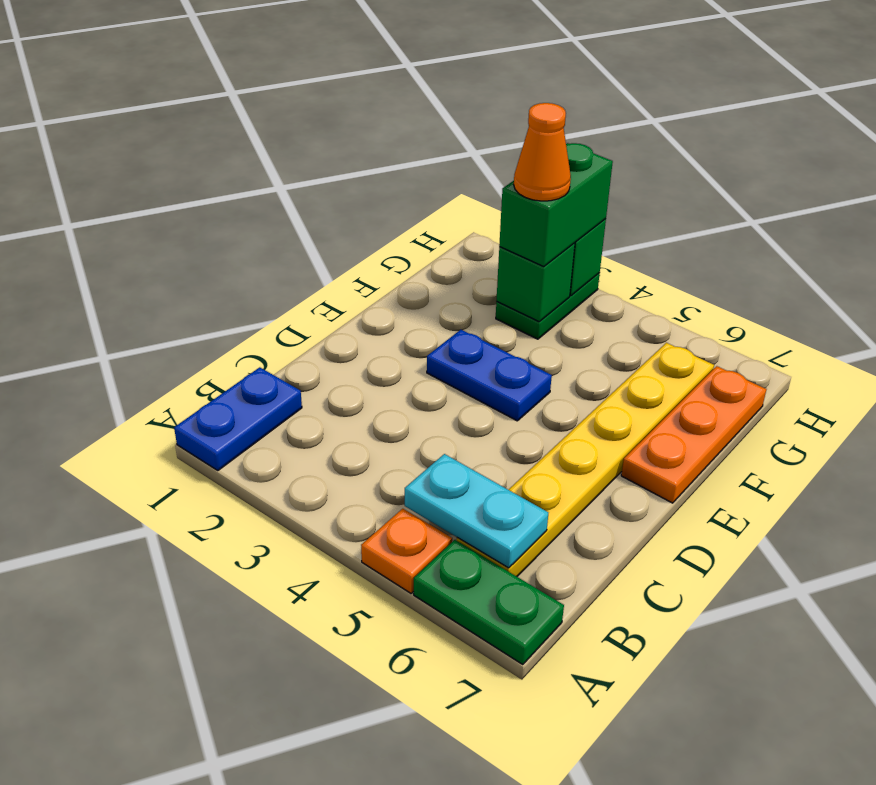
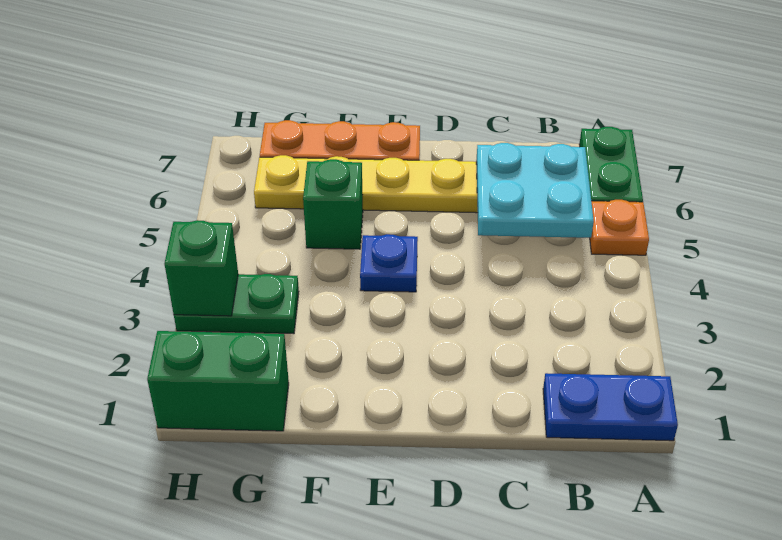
cyan plate B5:B6 level 2 -> cyan plate B5:C6 level 2
blue plate E3:E4 level 1 -> blue plate E4 level 1
green brick G3 level 2 -> green brick F5 level 1
green brick G3:H3 level 3 -> green brick G1:H1 level 1
orange cone G3 level 4 -> none

